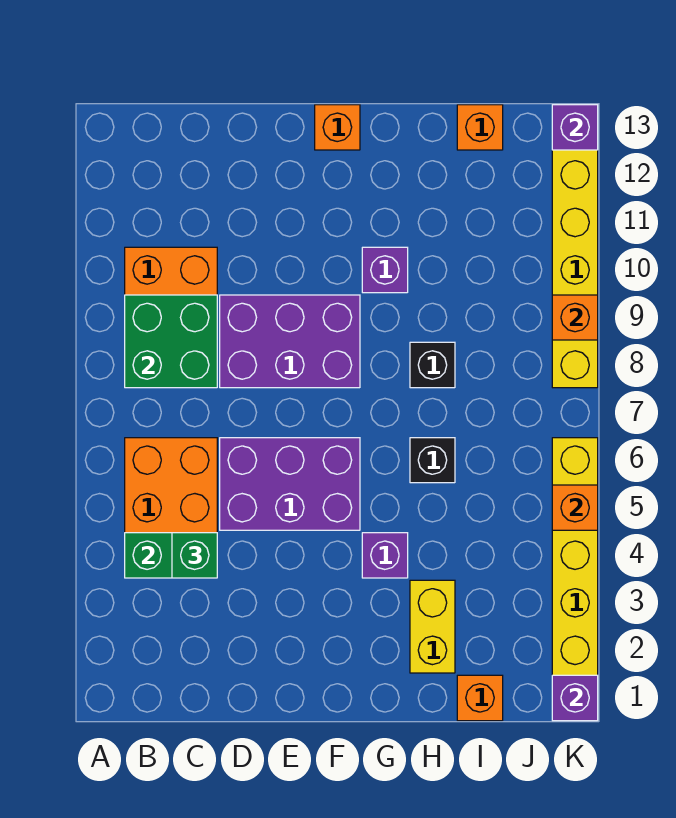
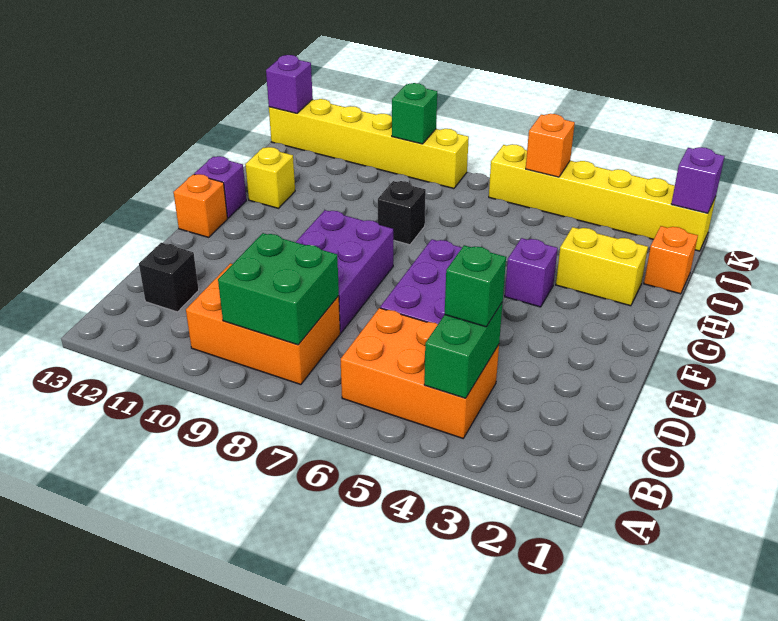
purple brick G10 level 1 -> purple brick G13 level 1
black brick H6 level 1 -> black brick C12 level 1
none -> yellow brick H12 level 1
orange brick I13 level 1 -> none
orange brick K9 level 2 -> green brick K9 level 2

